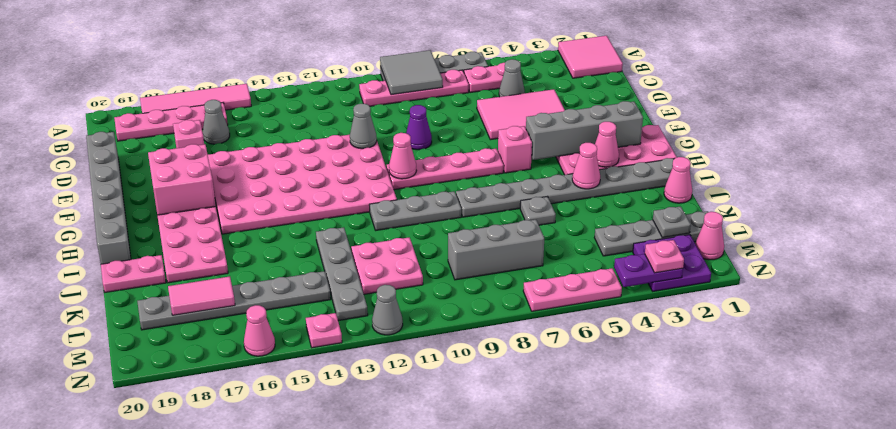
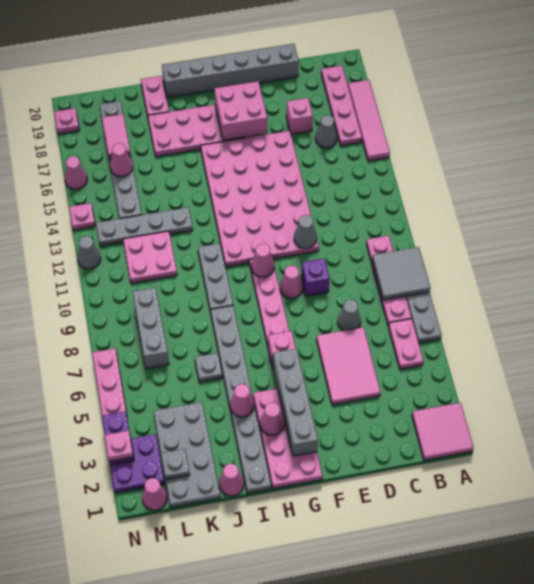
grey cone C5 level 1 -> grey cone D7 level 1
purple cone E9 level 1 -> purple brick E9 level 1
none -> pink cone F9 level 1
grey plate L1:L4 level 1 -> grey plate K1:L4 level 1
none -> pink cone L16 level 2
none -> pink plate N19 level 1

